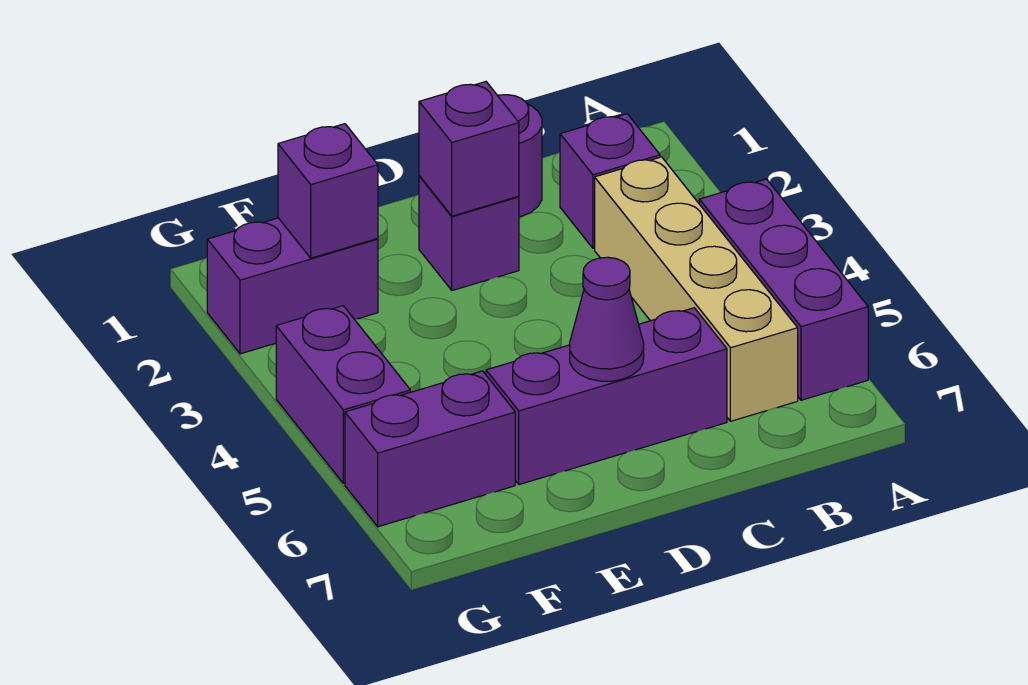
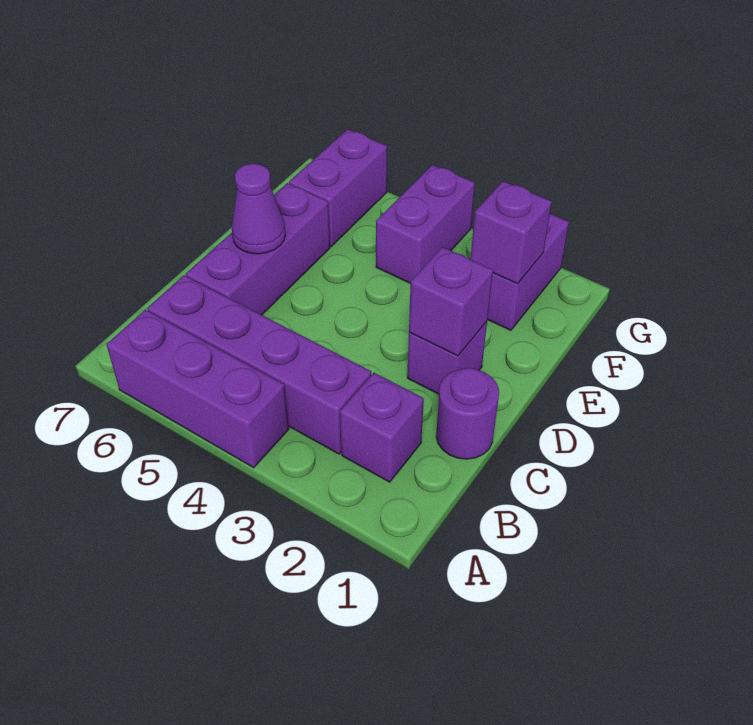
tan brick B3:B6 level 1 -> purple brick B3:B6 level 1
purple brick G4:G5 level 1 -> purple brick F4:G4 level 1

